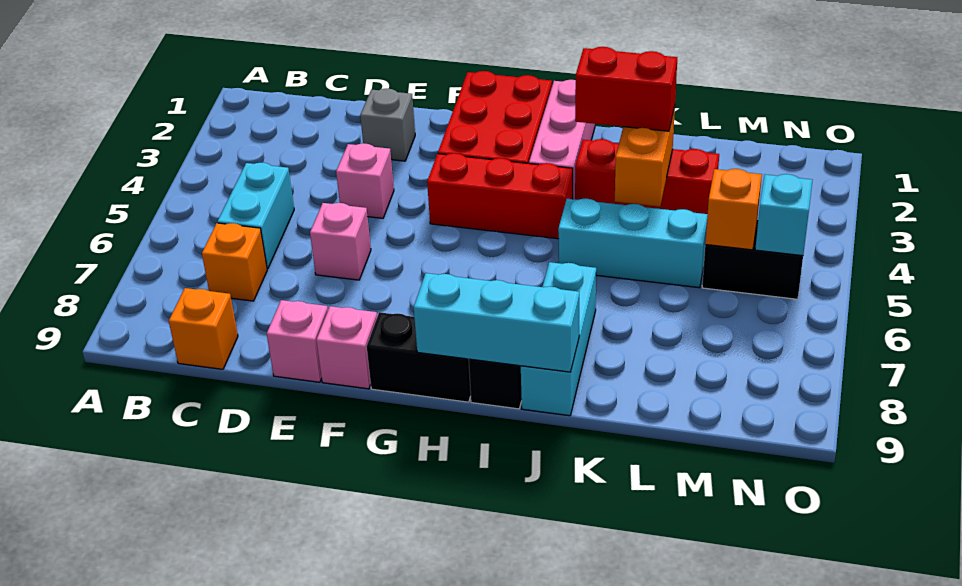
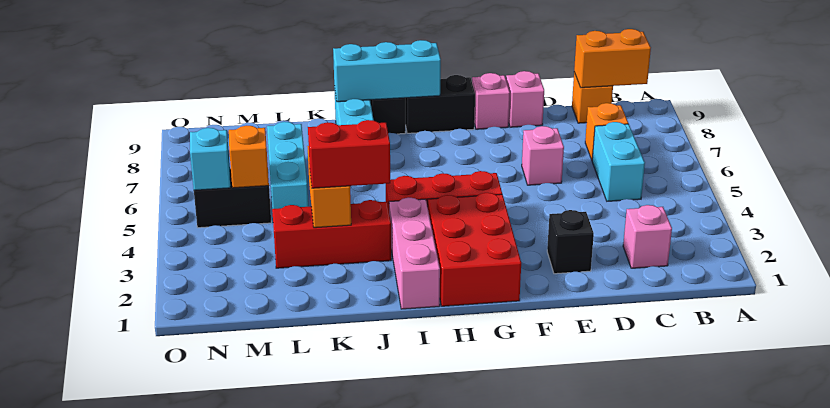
none -> orange brick B9:C9 level 2
grey brick E2 level 1 -> black brick E2 level 1
pink brick E4 level 1 -> pink brick C2 level 1
cyan brick J5:L5 level 1 -> cyan brick L5:L7 level 1

